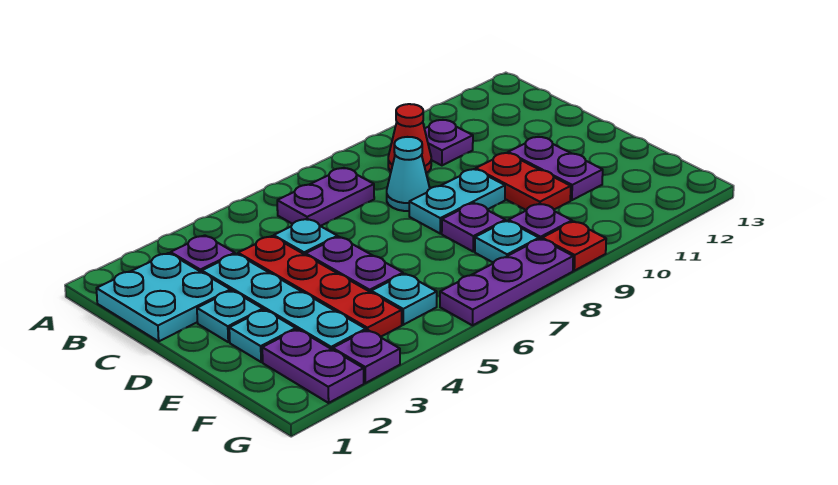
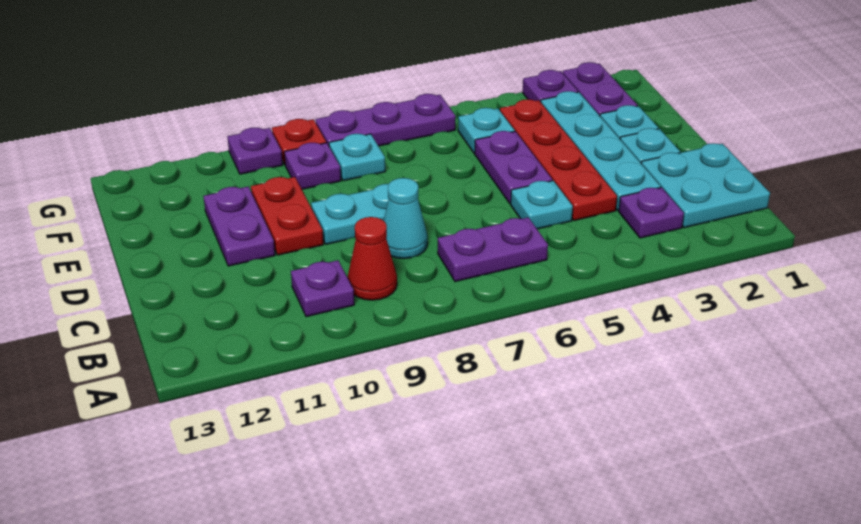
purple plate E8 level 1 -> purple plate G10 level 1

